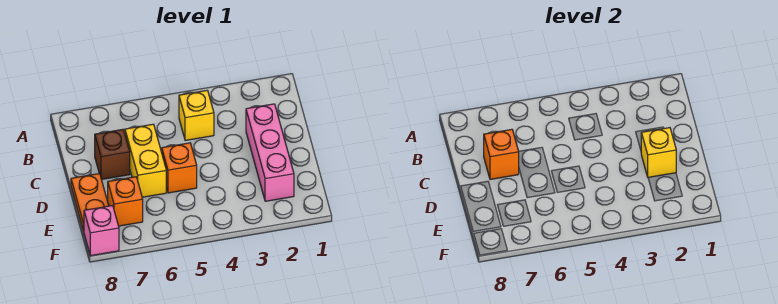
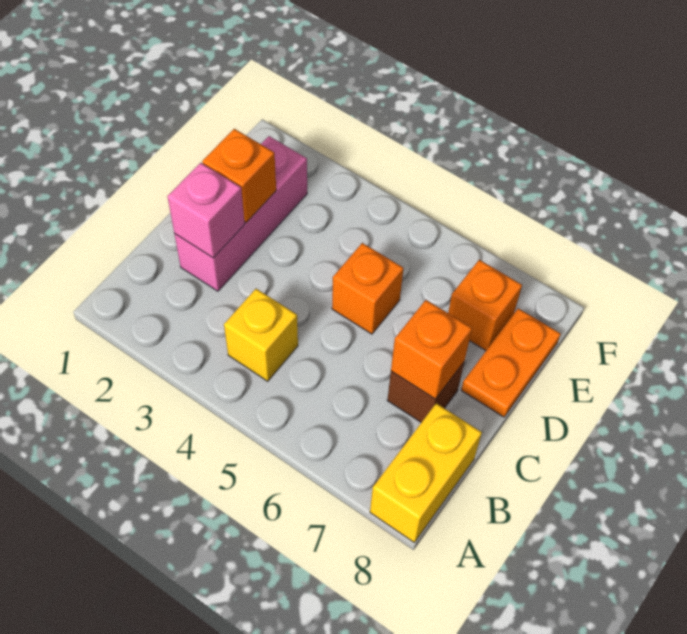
yellow brick C6:D6 level 1 -> yellow brick A8:B8 level 1
yellow brick D2 level 2 -> orange brick D2 level 2
pink brick F8 level 1 -> pink brick C2 level 2

